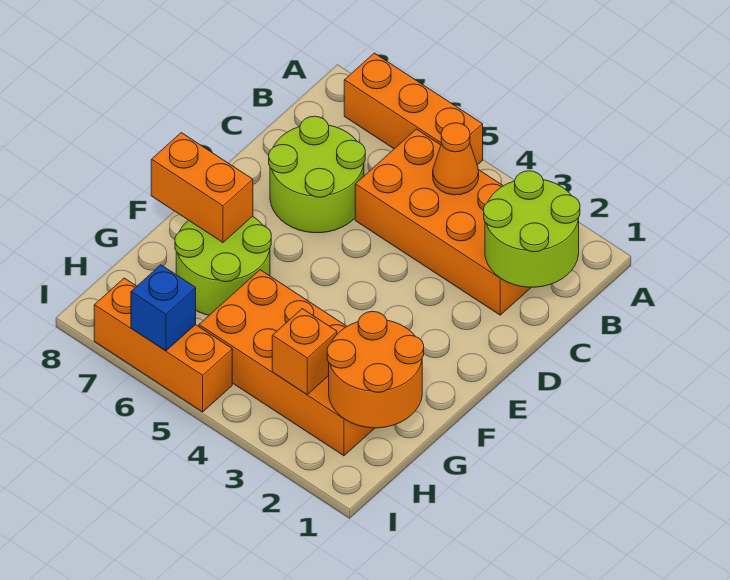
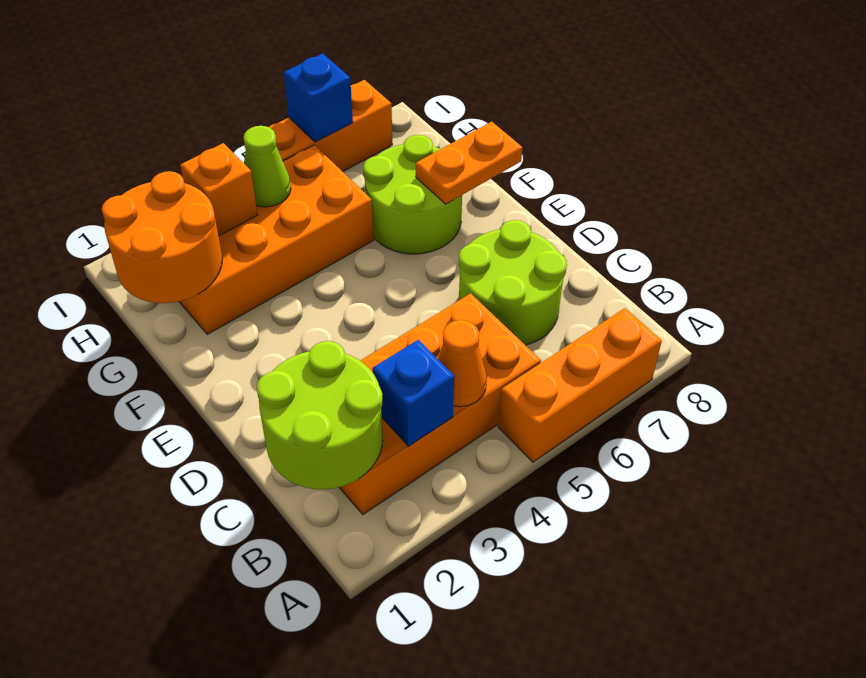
none -> blue brick B3 level 2
orange brick F7:F8 level 2 -> orange plate F7:F8 level 2
none -> lime cone H4 level 2

